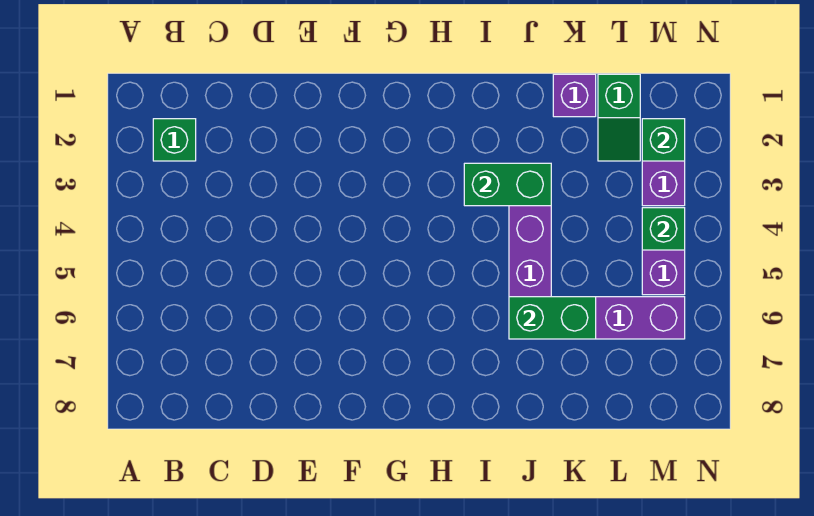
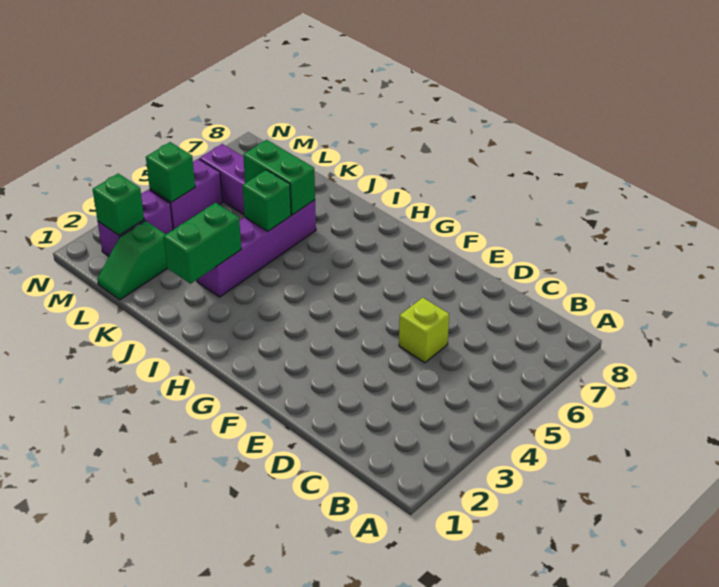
green brick B2 level 1 -> green brick J5 level 2
none -> lime brick D5 level 1
green brick I3:J3 level 2 -> green brick J2:J3 level 2
purple brick K1 level 1 -> none
green slope L1:L2 level 1 top 1 -> green slope L1:L2 level 1 top 2

